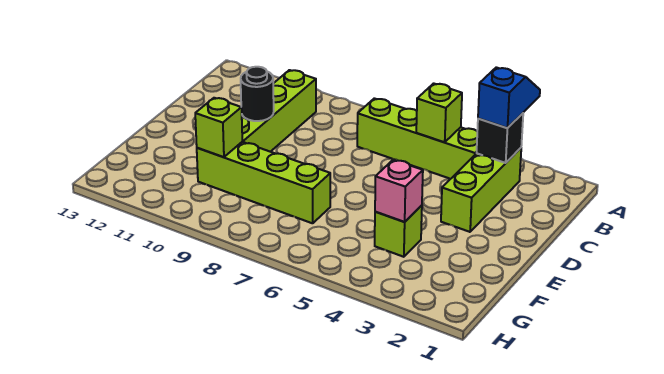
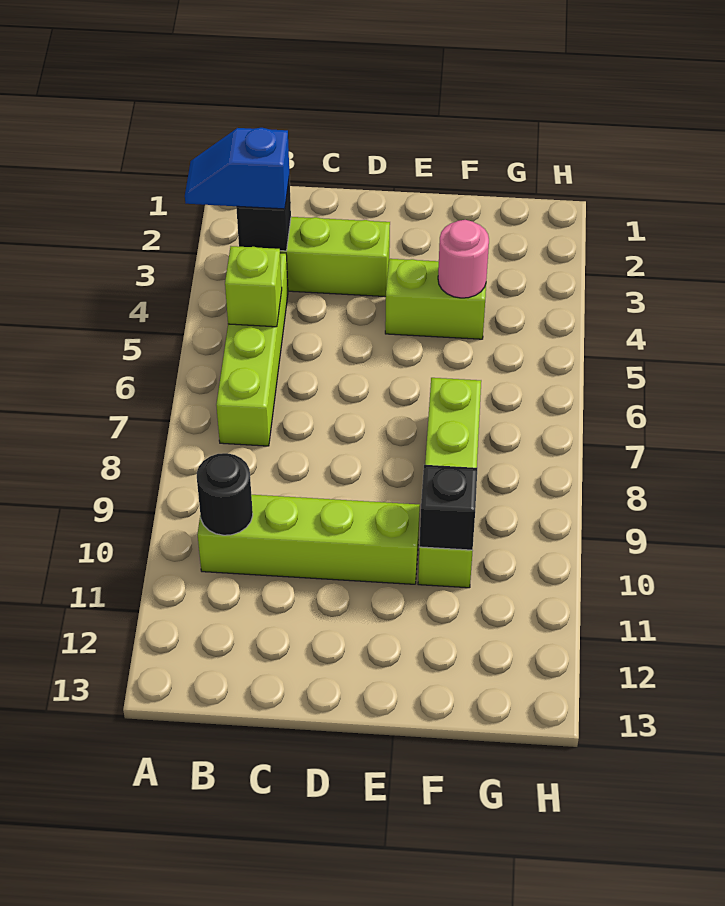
black round brick D10 level 2 -> black round brick B10 level 2
lime brick F4 level 1 -> lime brick E4:F4 level 1
pink brick F4 level 2 -> pink round brick F4 level 2
lime brick F10 level 2 -> black brick F10 level 2

